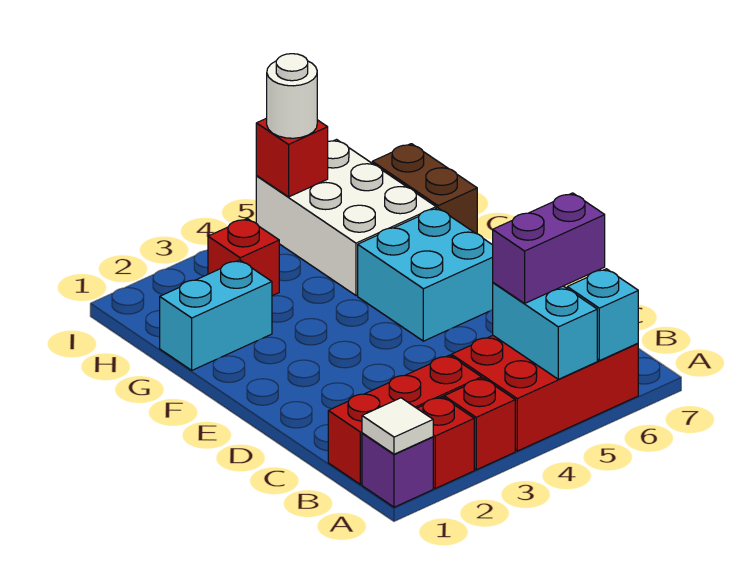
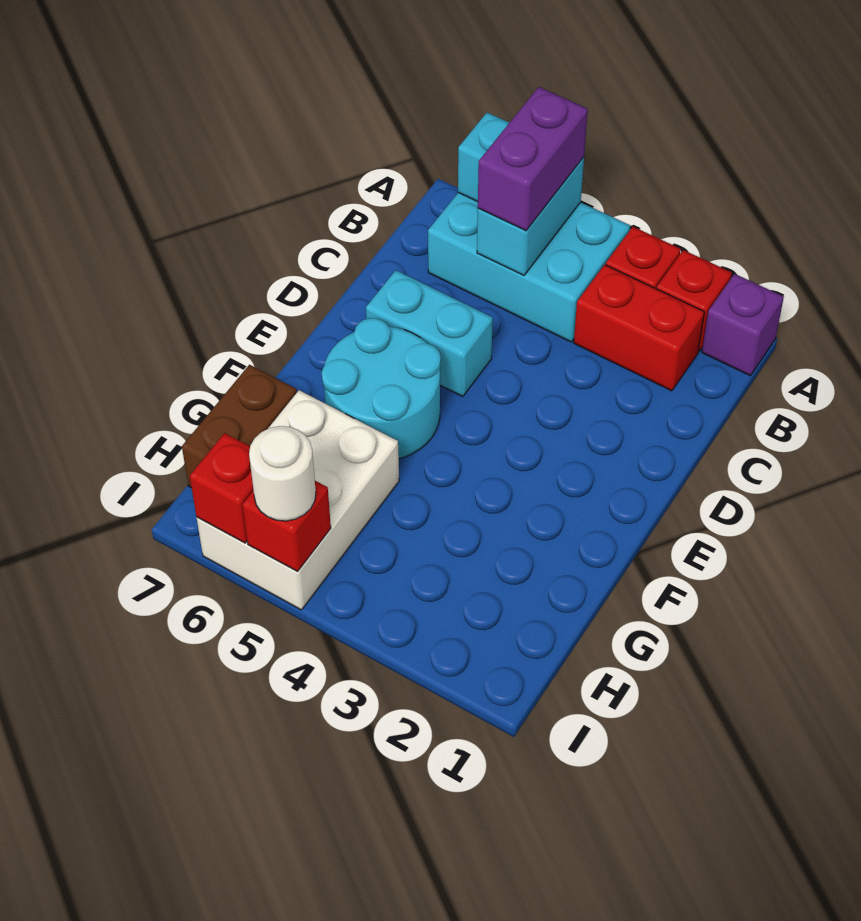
white tile A1 level 2 -> none
red brick A4:B6 level 1 -> cyan brick A4:B6 level 1
red brick B1:B3 level 1 -> red brick B2:B3 level 1
purple brick B5:B6 level 3 -> purple brick A5:B5 level 3
cyan brick E5:F6 level 1 -> cyan round brick E5:F6 level 1
cyan brick G1:G2 level 1 -> cyan brick D5:D6 level 1
red brick H3 level 1 -> red brick I6 level 2

